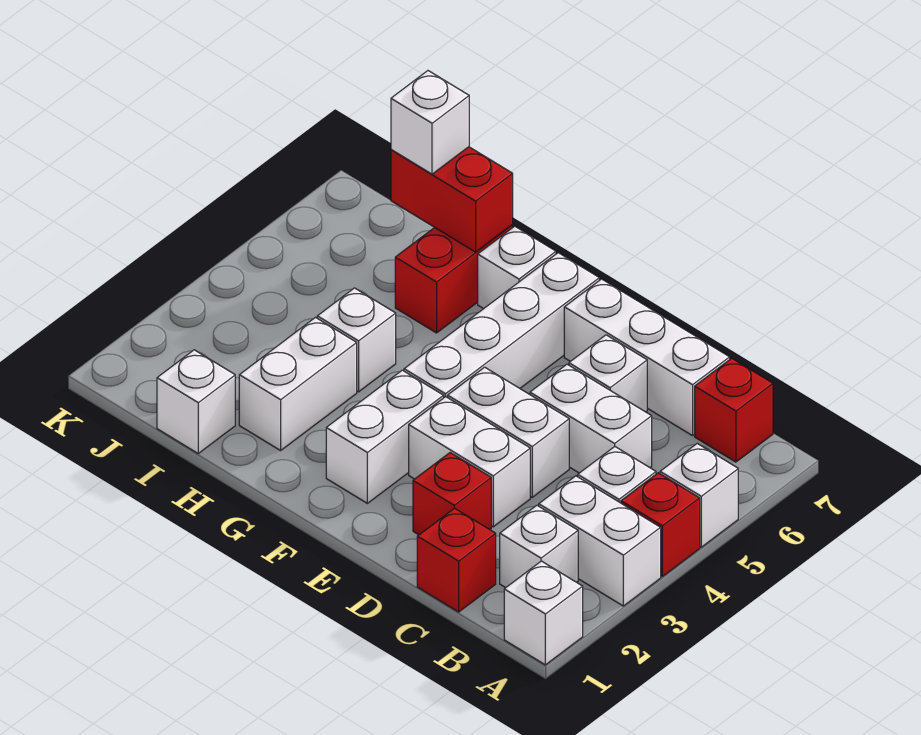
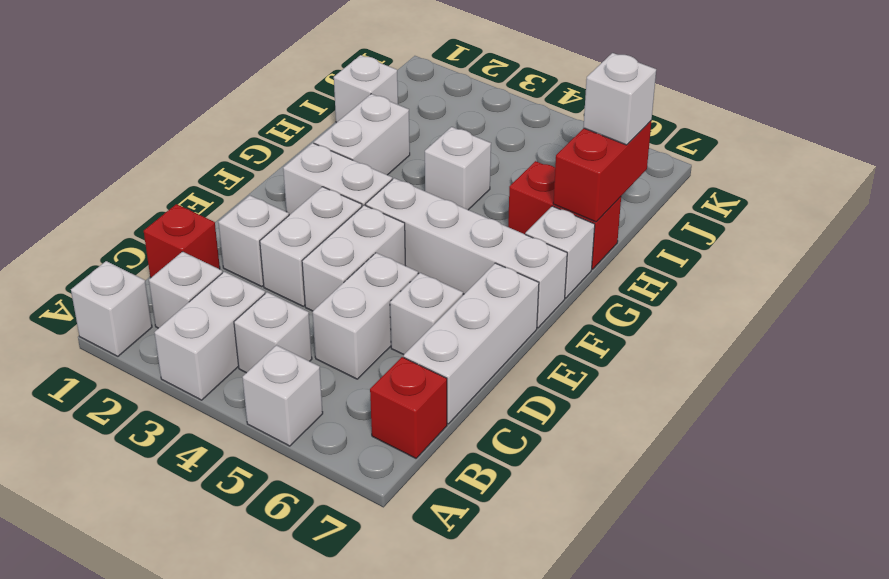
red brick A4 level 1 -> none
red brick D2 level 1 -> white brick D2 level 1
white brick H2:H3 level 1 -> white brick G2:H2 level 1

